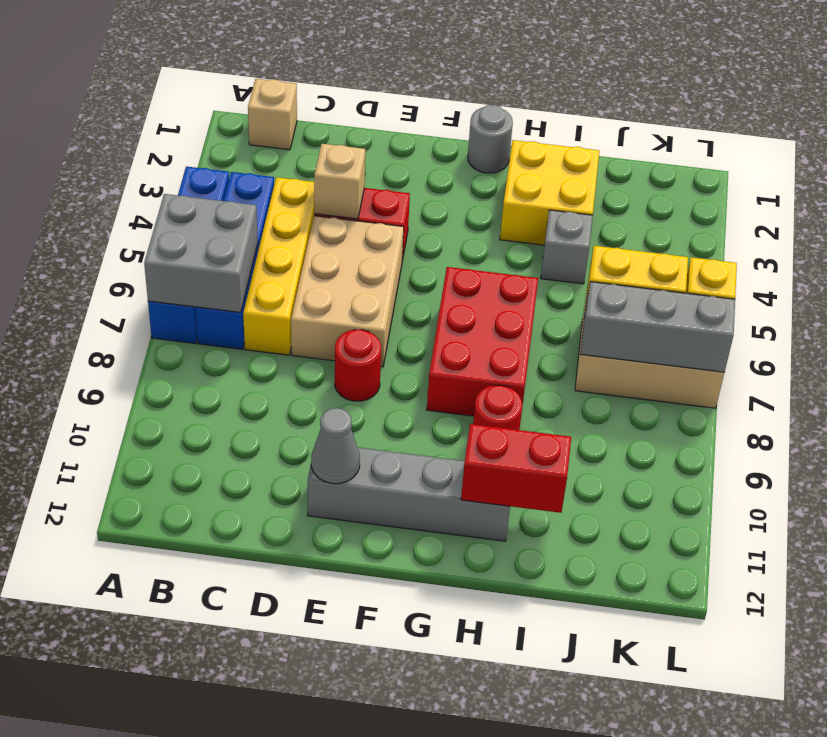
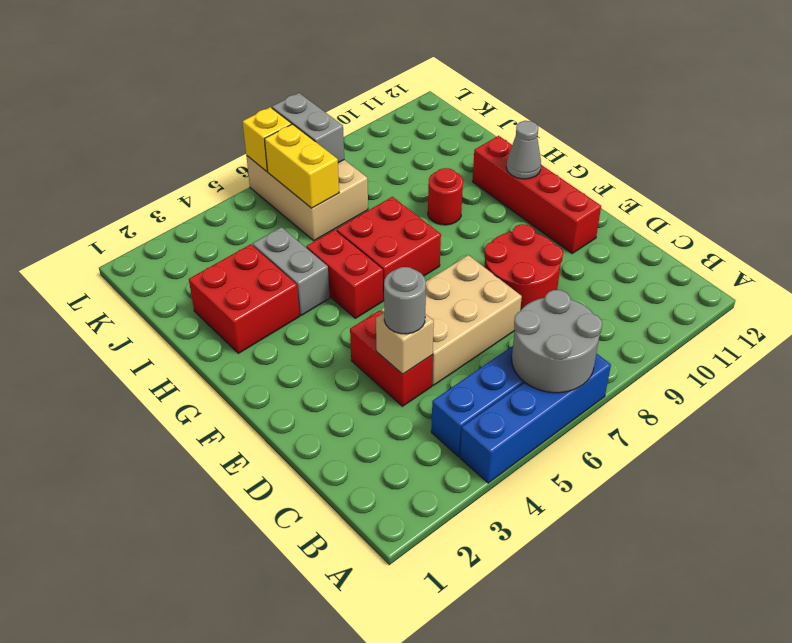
grey brick A6:B7 level 2 -> grey round brick A6:B7 level 2
tan brick B1 level 1 -> none
yellow brick C4:C7 level 1 -> none
red round brick E8 level 1 -> red round brick D8:E9 level 1
grey brick E11:H11 level 1 -> red brick E11:H11 level 1
grey cone E11 level 2 -> grey cone G11 level 2
grey round brick G1 level 1 -> grey round brick D4 level 3
red brick G6:H8 level 1 -> red brick G6:H7 level 1
yellow brick H2:I3 level 1 -> red brick H2:I3 level 1
red brick H11:I11 level 2 -> red brick G5:H5 level 1
grey brick I4 level 1 -> grey brick H4:I4 level 1
grey brick J7:L7 level 2 -> grey brick K7:L7 level 2

